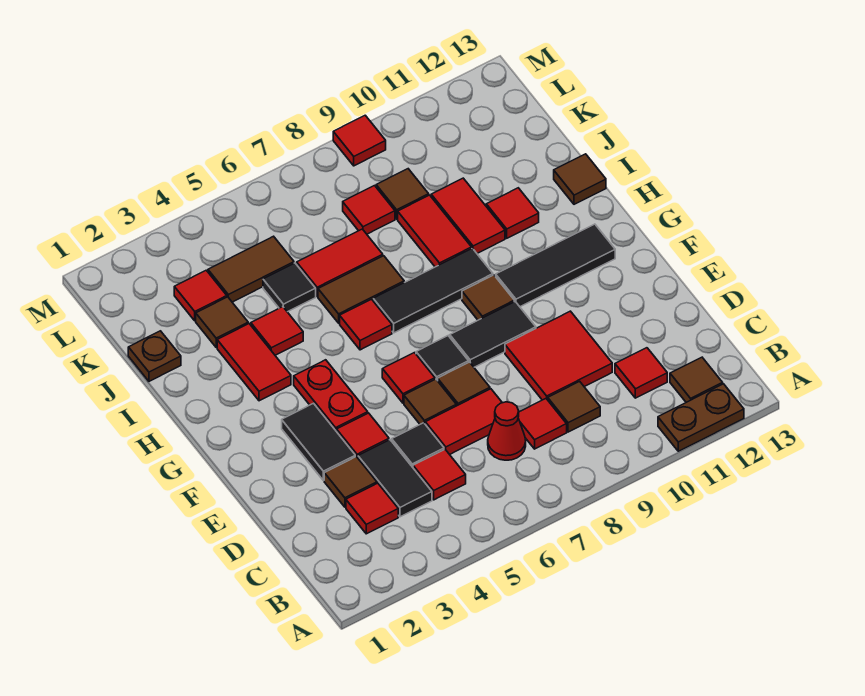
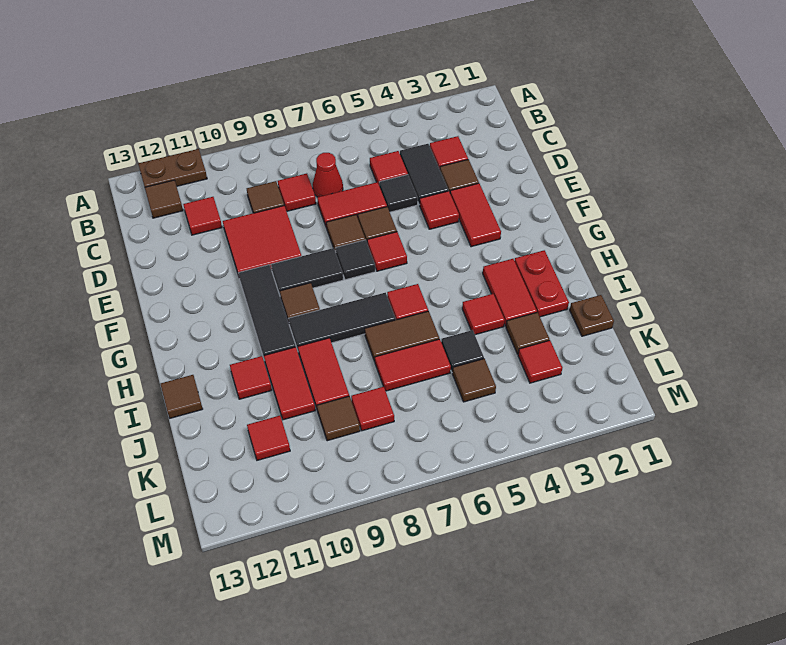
black tile E3:F3 level 1 -> red tile E3:F3 level 1
red plate F4:G4 level 1 -> red plate H2:I2 level 1
black tile G10:G12 level 1 -> black tile F10:H10 level 1
brown tile K4:K5 level 1 -> brown tile K5 level 1
red tile M9 level 1 -> red tile K11 level 1

